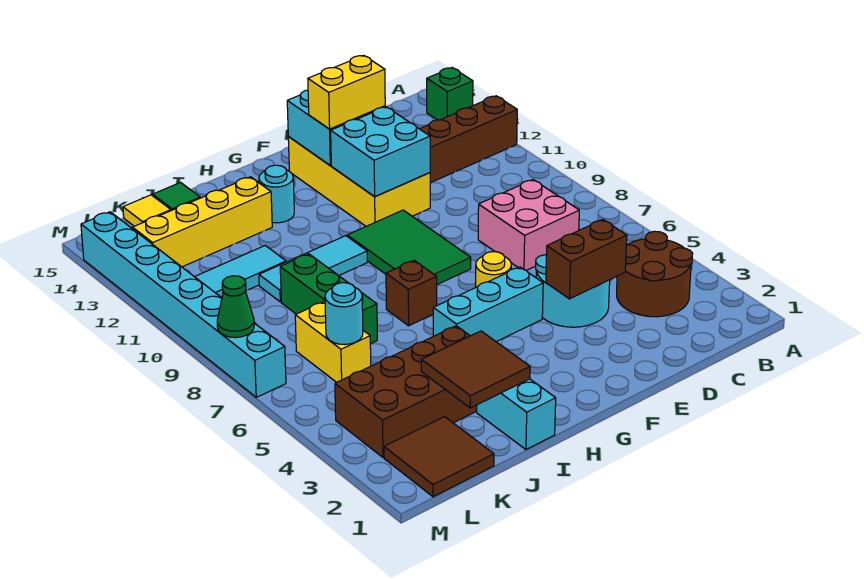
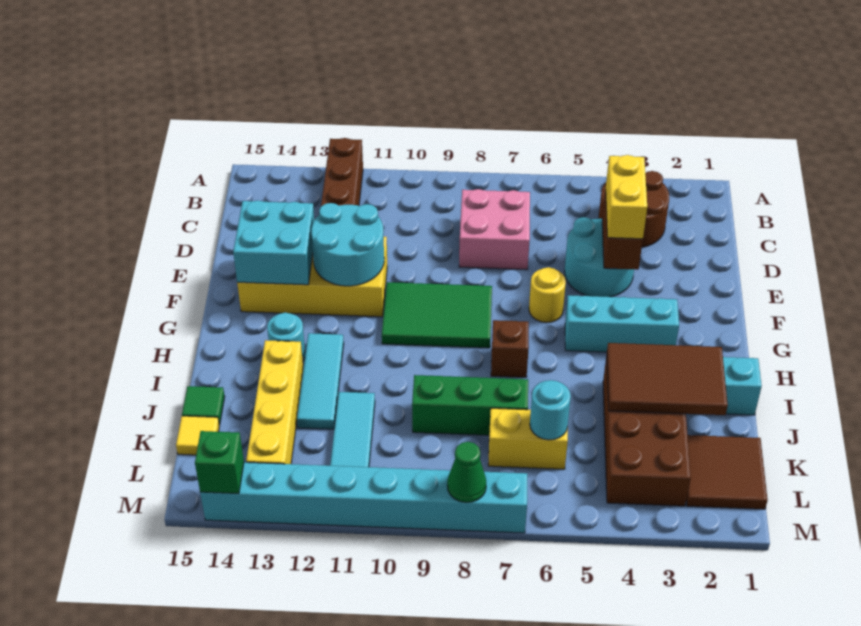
green brick A14 level 1 -> green brick M14 level 2
cyan brick E11:F12 level 2 -> cyan round brick E11:F12 level 2
yellow brick E13:F13 level 3 -> yellow brick D4:E4 level 3
cyan brick F5:H5 level 1 -> cyan brick G3:G5 level 1
cyan tile H10:J10 level 1 -> cyan tile H12:J12 level 1
brown tile I2:J3 level 2 -> brown tile I2:J4 level 2

